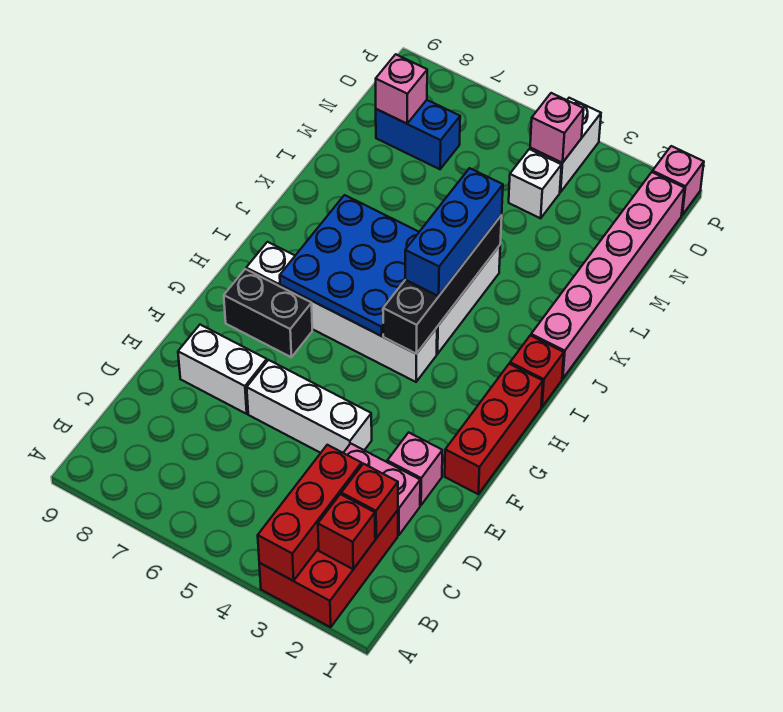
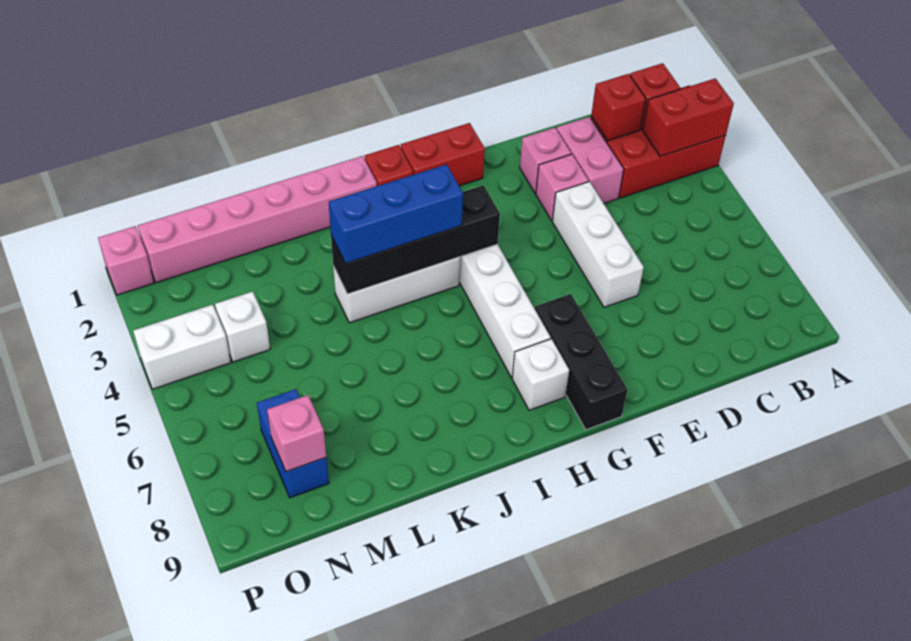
red brick A3:C3 level 2 -> red brick A3:B3 level 2
white brick E7:E8 level 1 -> none
red brick F1:H1 level 1 -> red brick G1:H1 level 1
black brick G7:G8 level 1 -> black brick G7:G9 level 1
blue plate H5:J7 level 2 -> none
pink brick O4 level 2 -> pink brick E3 level 1

